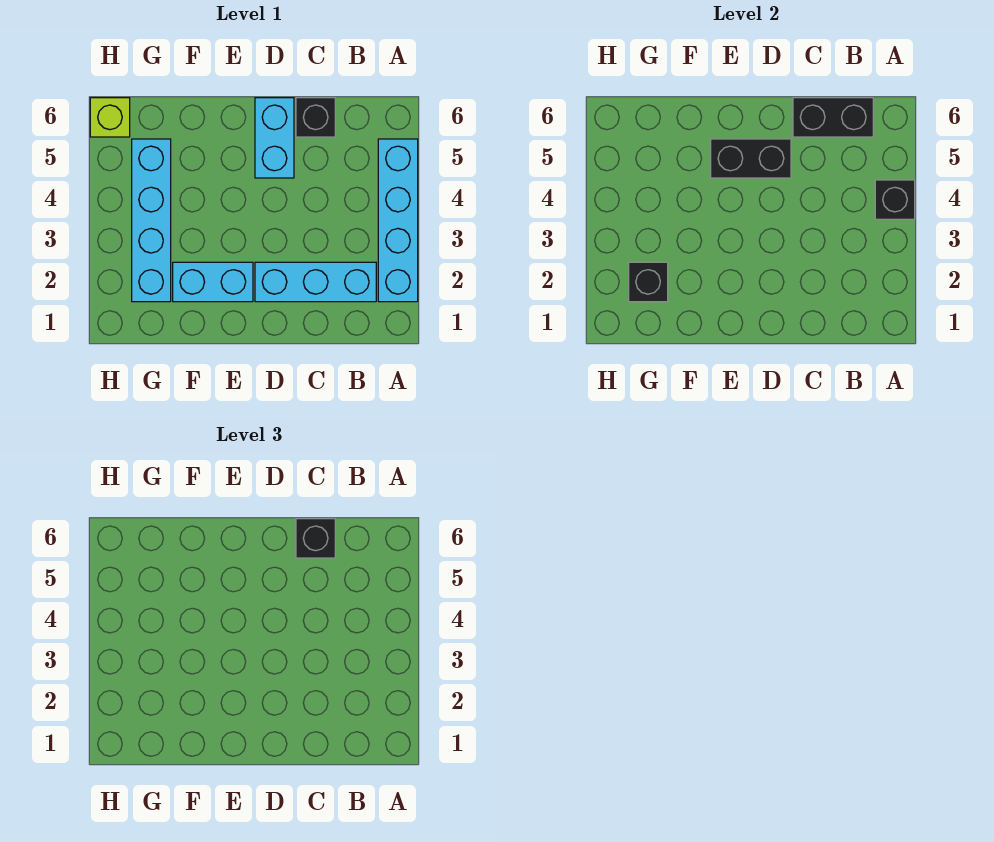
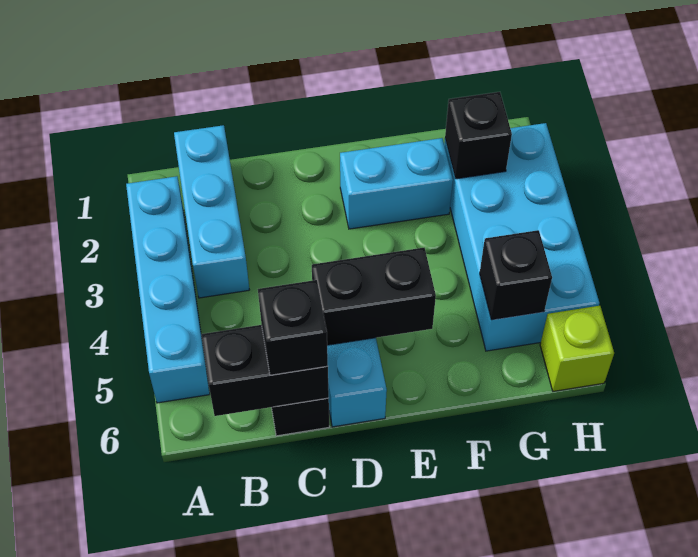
black brick A4 level 2 -> black brick G5 level 2
cyan brick B2:D2 level 1 -> cyan brick B1:B3 level 1
cyan brick G2:G5 level 1 -> cyan brick G2:H5 level 1

